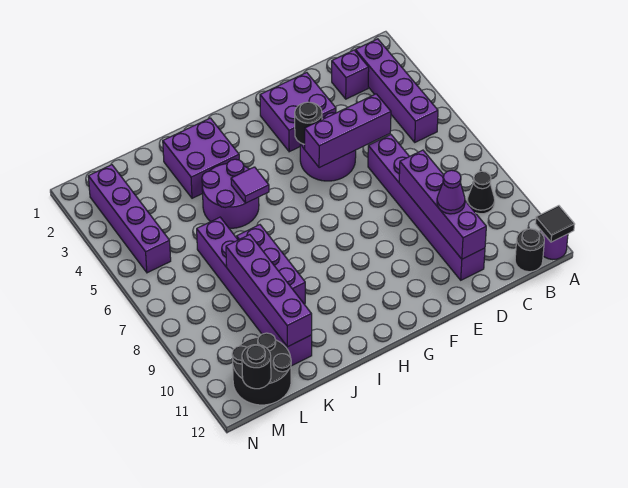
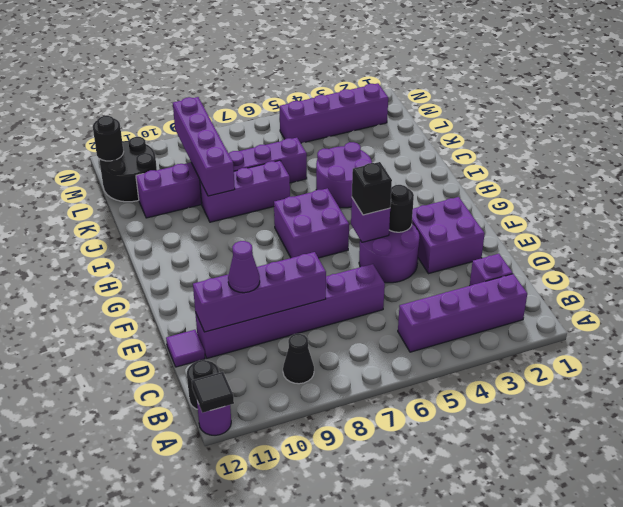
purple brick D5:F5 level 2 -> purple brick F5 level 2
none -> black brick F5 level 3
purple brick I2:J3 level 1 -> purple brick G6:H7 level 1
purple tile I5 level 2 -> purple tile D12 level 1
purple brick K8:K11 level 2 -> purple brick J9:M9 level 2

